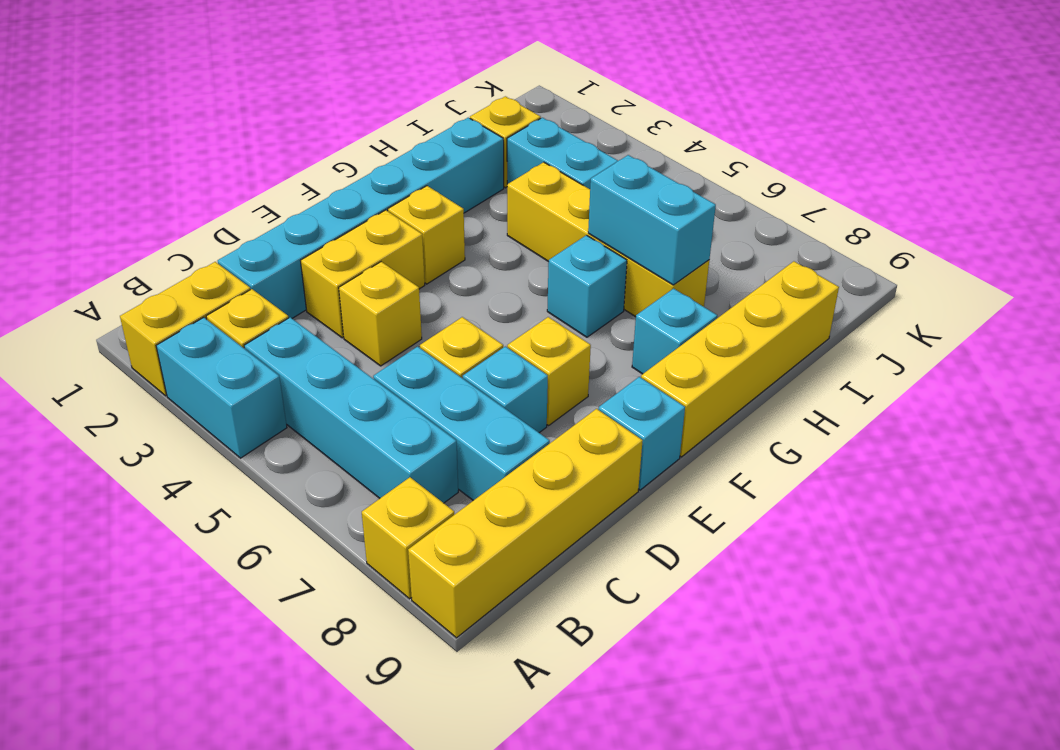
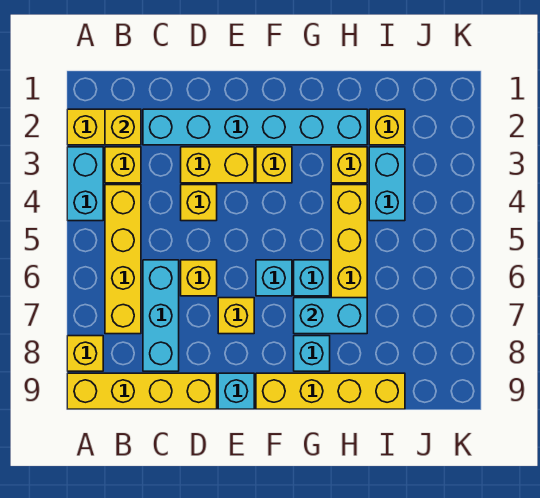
none -> yellow brick B2 level 2
cyan brick B4:B7 level 1 -> yellow brick B4:B7 level 1
cyan brick D7 level 1 -> cyan brick F6 level 1
none -> yellow brick H3 level 1
cyan brick H6:H7 level 2 -> cyan brick G7:H7 level 2

